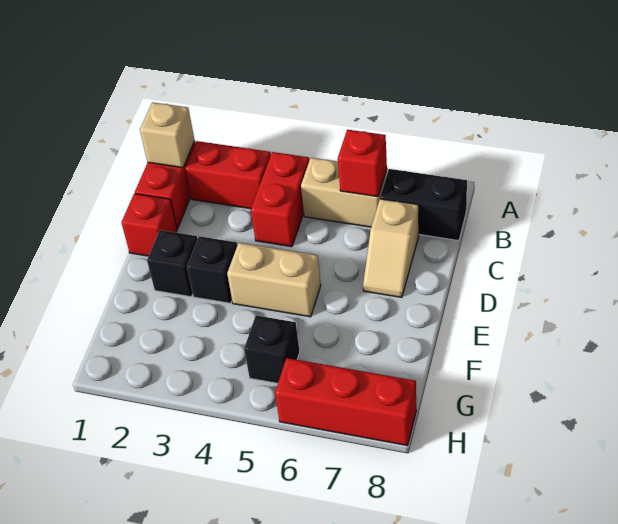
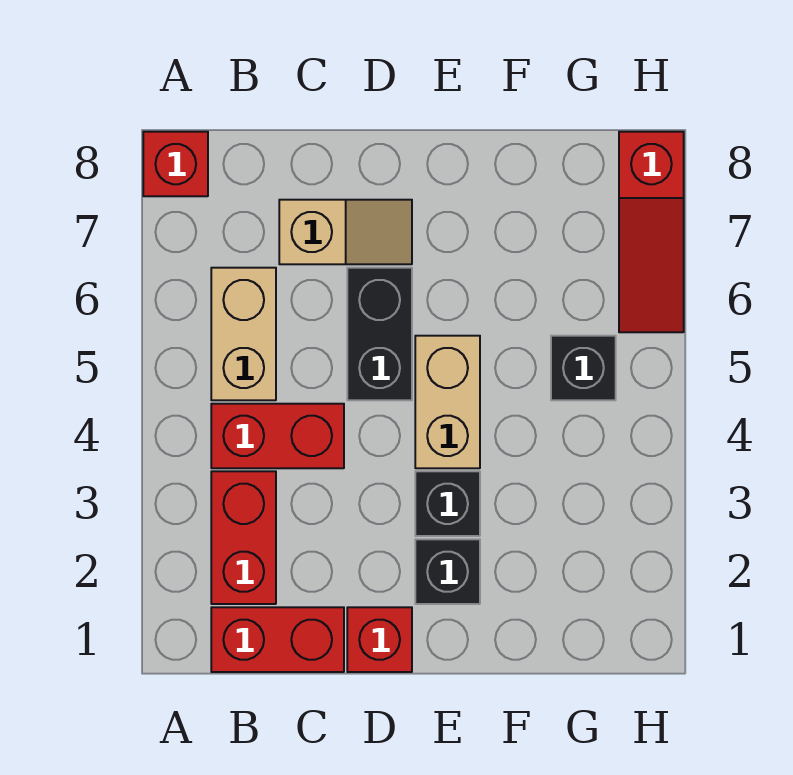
tan brick B1 level 2 -> none
red brick B6 level 2 -> red brick A8 level 1
black brick B7:B8 level 1 -> black brick D5:D6 level 1
red brick H6:H8 level 1 -> red slope H6:H8 level 1 top 8

